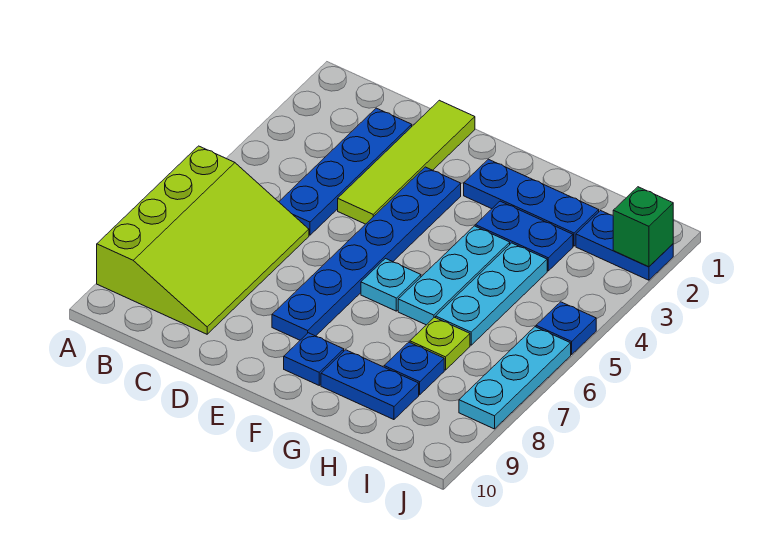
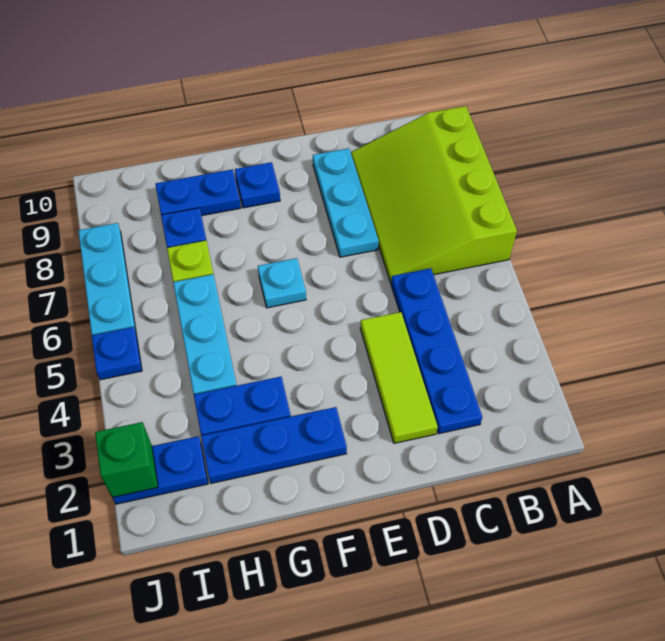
lime tile D1:D4 level 1 -> lime tile D2:D4 level 1
blue plate E3:E8 level 1 -> none
cyan plate G4:G6 level 1 -> cyan plate D7:D9 level 1

